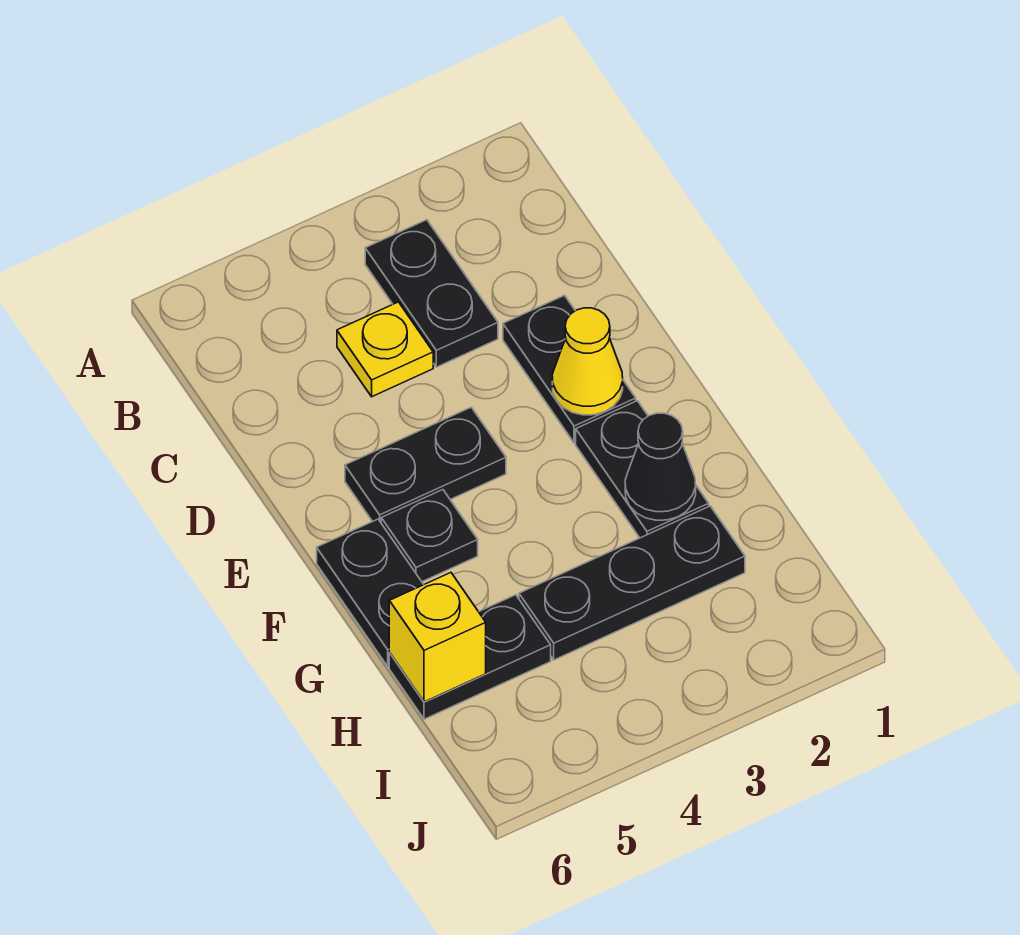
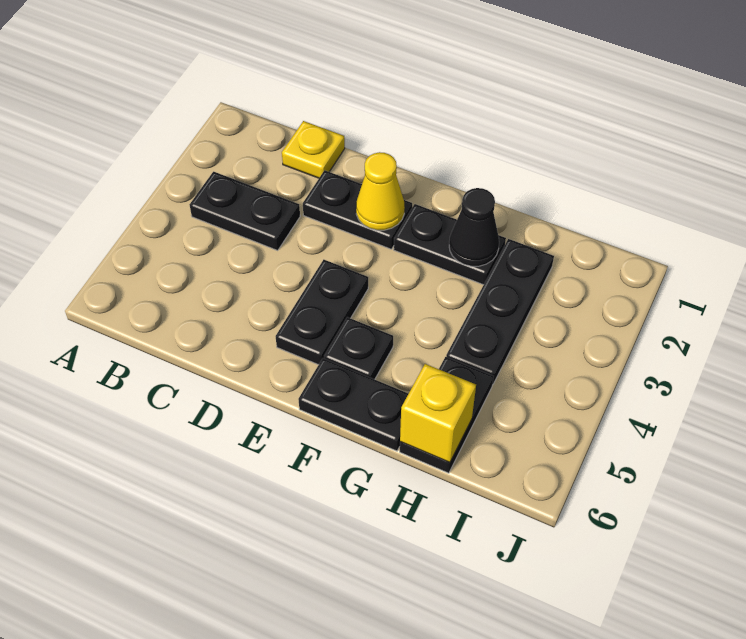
yellow plate C4 level 1 -> yellow plate C1 level 1

